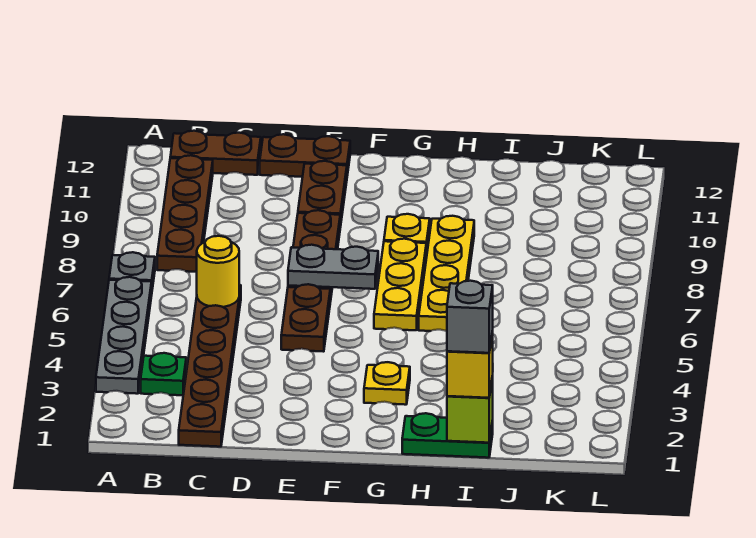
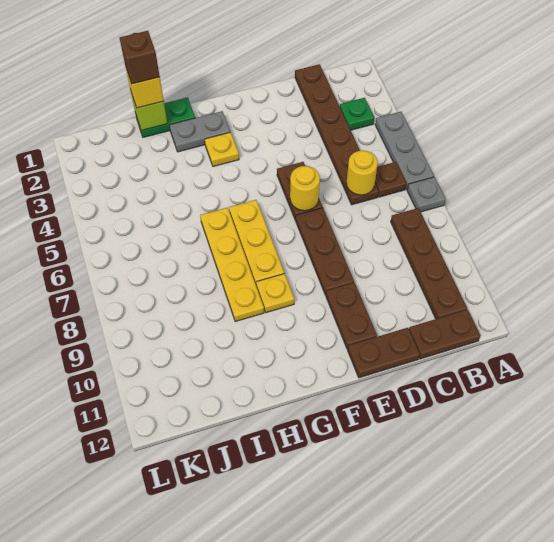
grey plate A3:A6 level 1 -> grey plate A4:A6 level 1
none -> brown plate B6 level 1
none -> yellow round brick E6 level 2
grey plate E7:F7 level 2 -> grey plate G2:H2 level 1
grey brick I1 level 4 -> brown brick I1 level 4

